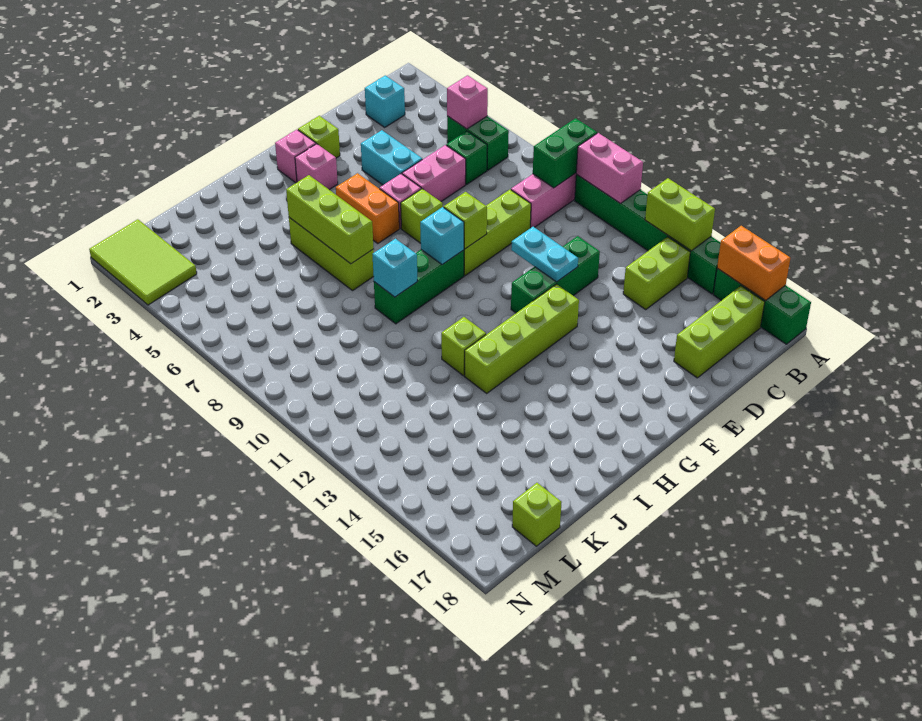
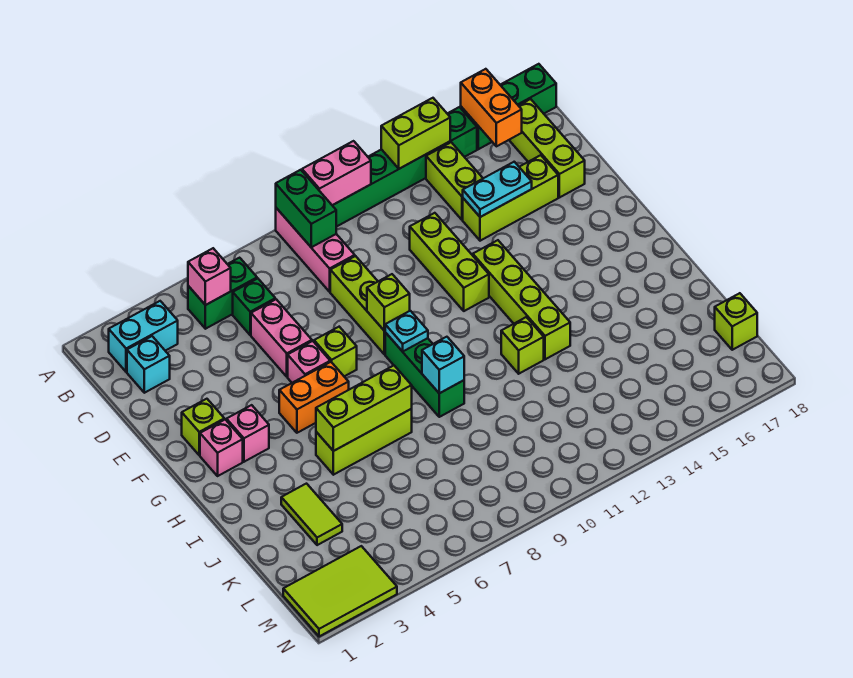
orange brick A16:A17 level 2 -> orange brick A16:B16 level 2
green brick D12:F12 level 1 -> lime brick D12:F12 level 1
none -> lime brick D14:D16 level 1
cyan brick E4:E5 level 1 -> cyan brick B2:B3 level 1
cyan plate E11:E12 level 2 -> cyan plate D14:D15 level 2
cyan brick G9 level 2 -> cyan plate G9 level 2
none -> lime tile J3:K3 level 1

